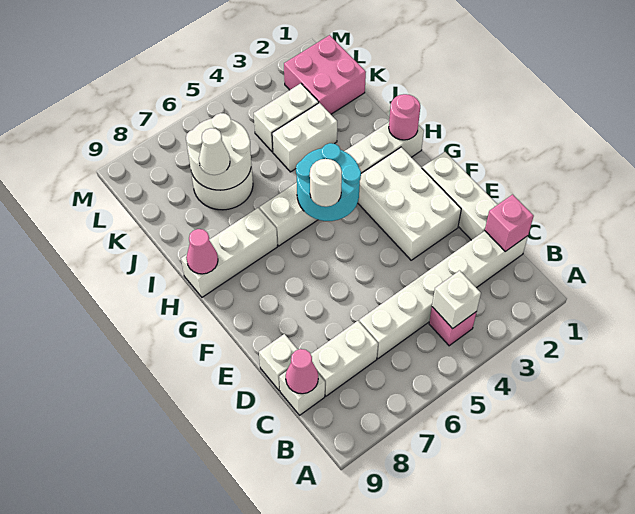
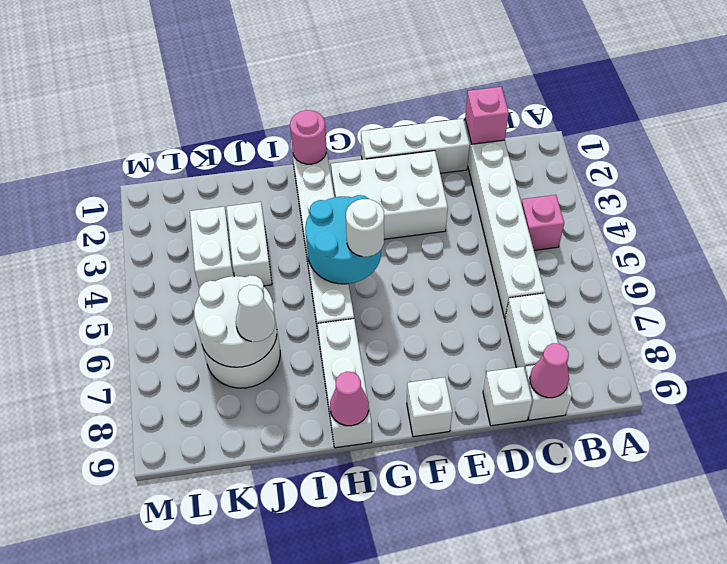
white brick B4 level 2 -> white brick F9 level 1
pink brick K1:L2 level 1 -> none

